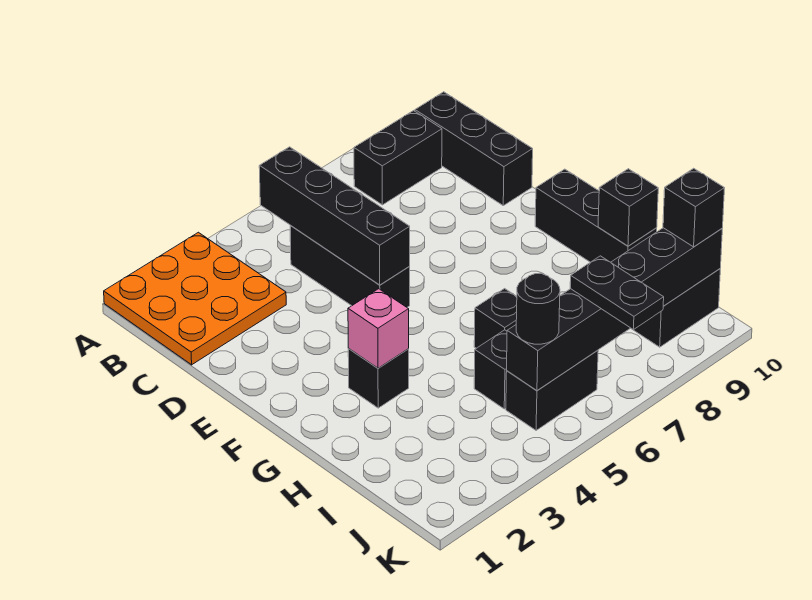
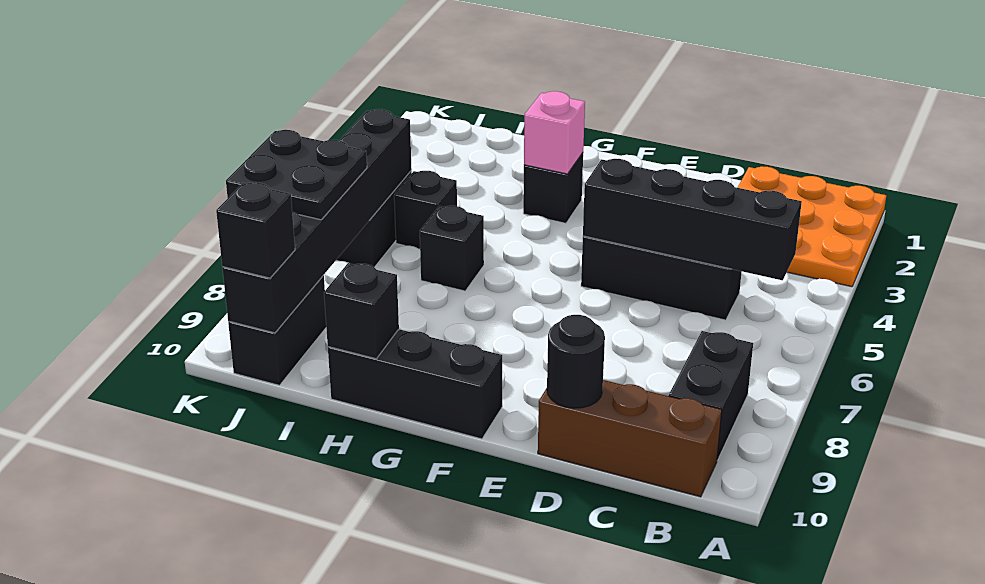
black brick B10:D10 level 1 -> brown brick B10:D10 level 1
black round brick J5 level 3 -> black round brick D10 level 2
black plate J7:K7 level 3 -> black plate J7:K8 level 3

